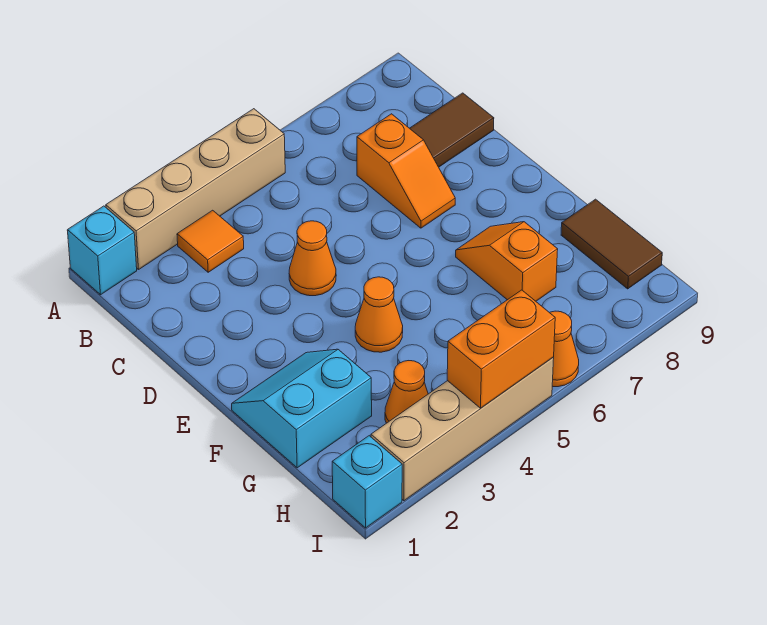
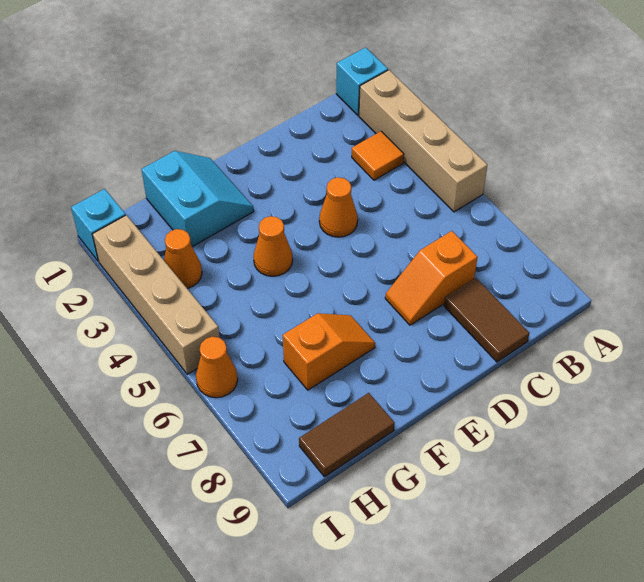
orange brick I4:I5 level 2 -> none

